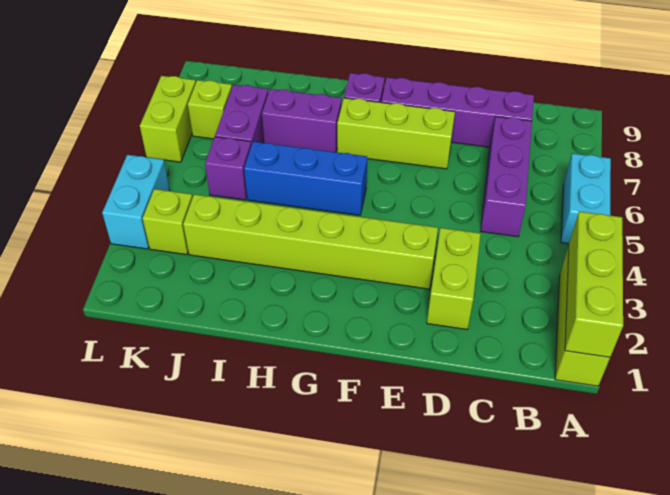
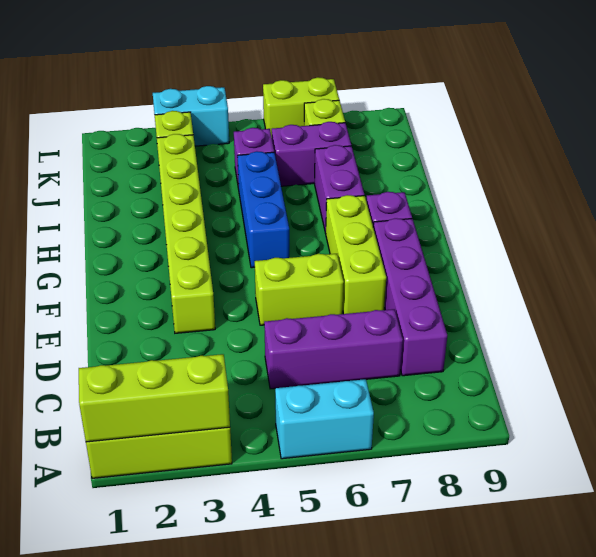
lime brick D2:D3 level 1 -> lime brick E5:E6 level 1

